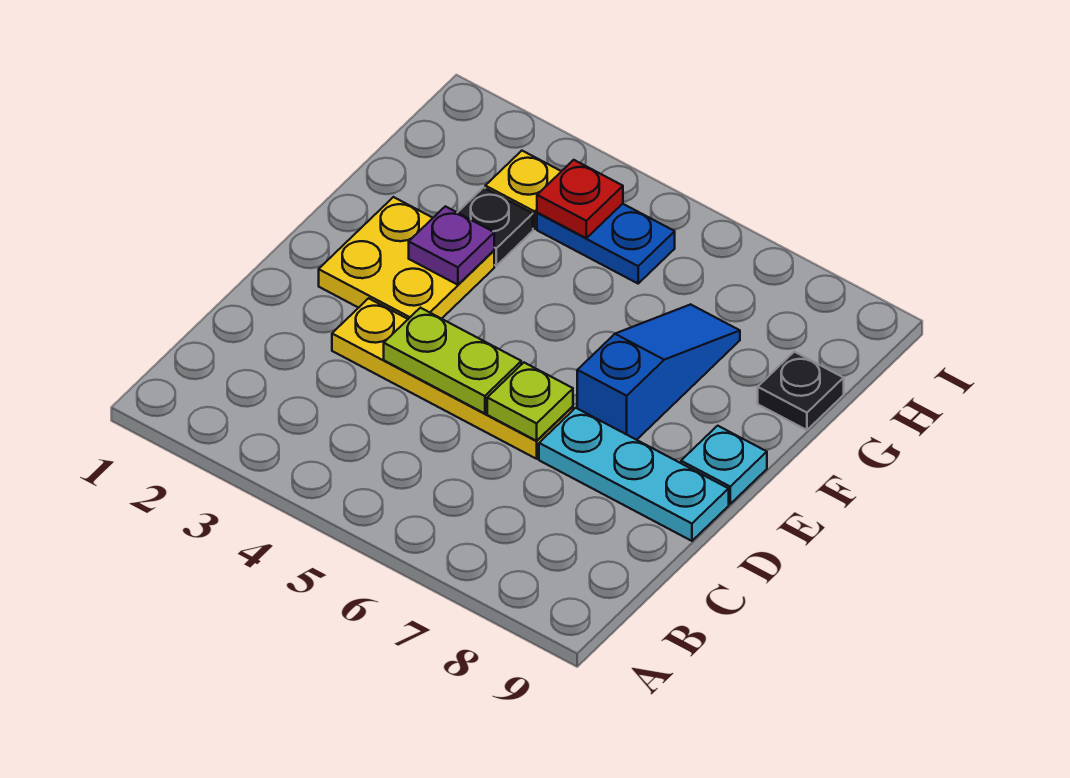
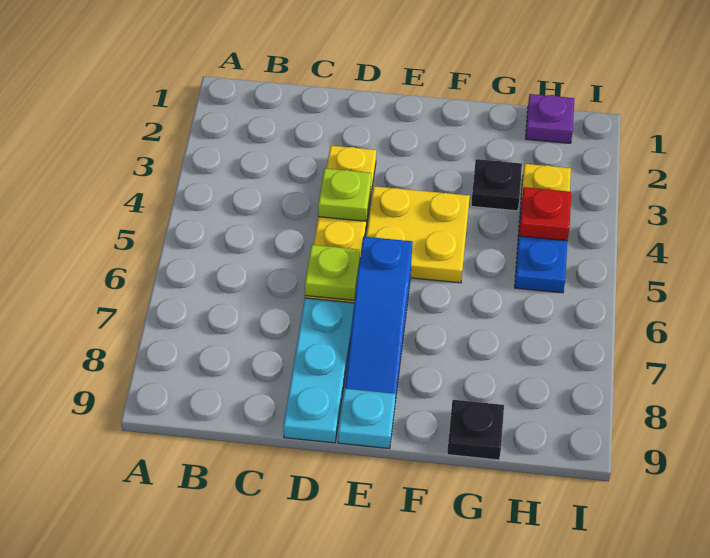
lime plate D4:D5 level 2 -> lime plate D4 level 2
yellow plate E2:F3 level 1 -> yellow plate E4:F5 level 1
blue slope E7:G7 level 1 top E -> blue slope E6:E8 level 1 top 6
purple plate F3 level 2 -> purple plate H1 level 1

